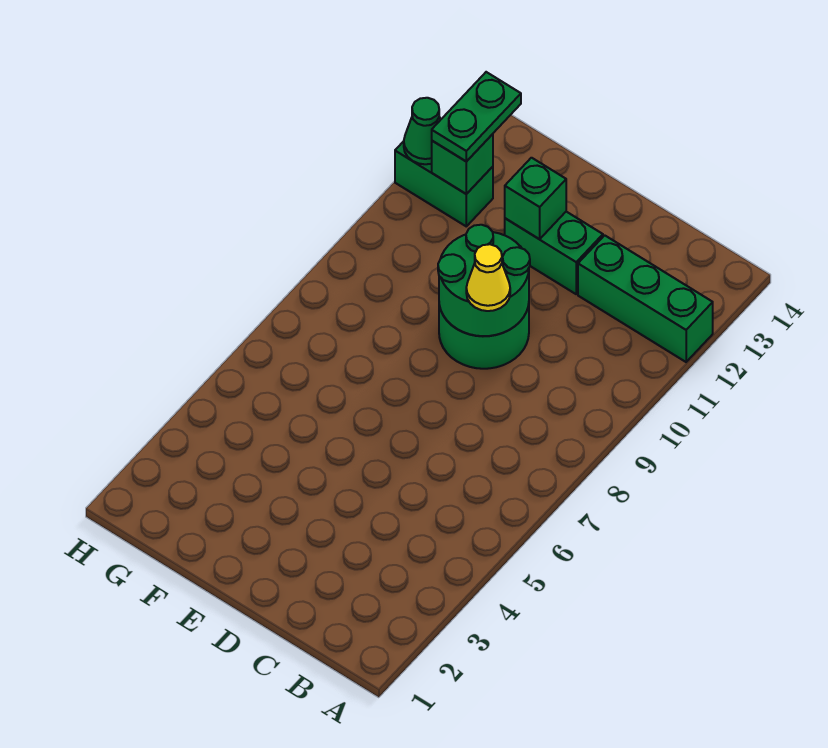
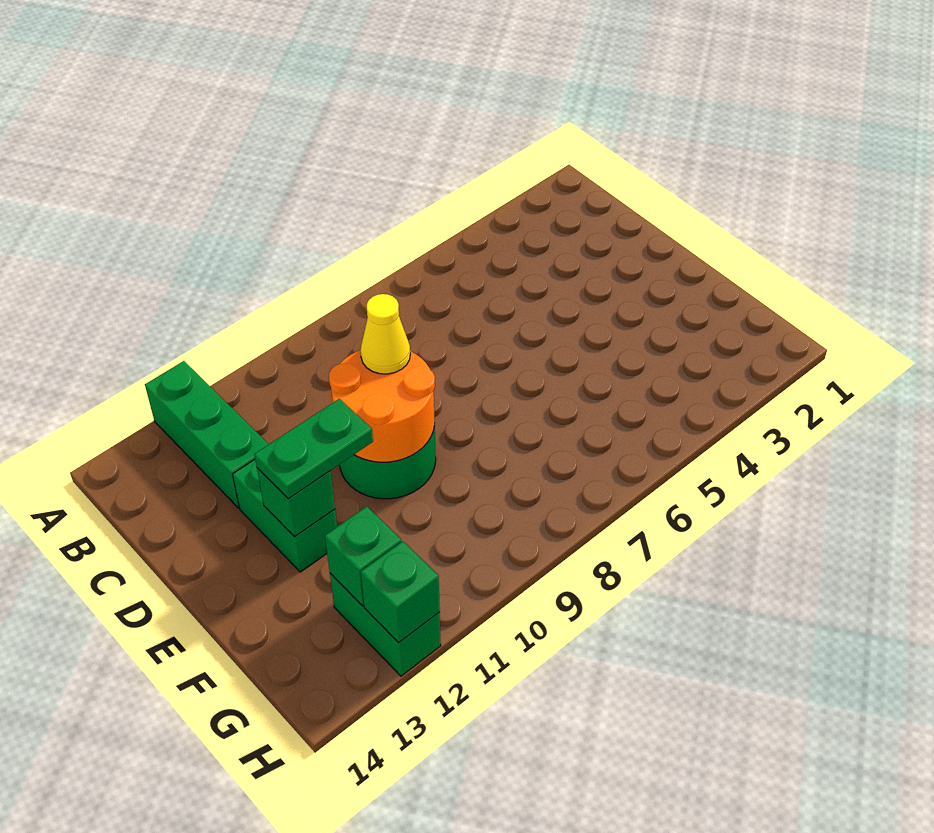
green round brick D9:E10 level 2 -> orange round brick D9:E10 level 2
green plate G12:G13 level 3 -> green plate E11:E12 level 3
green cone H12 level 2 -> green brick H12 level 2

